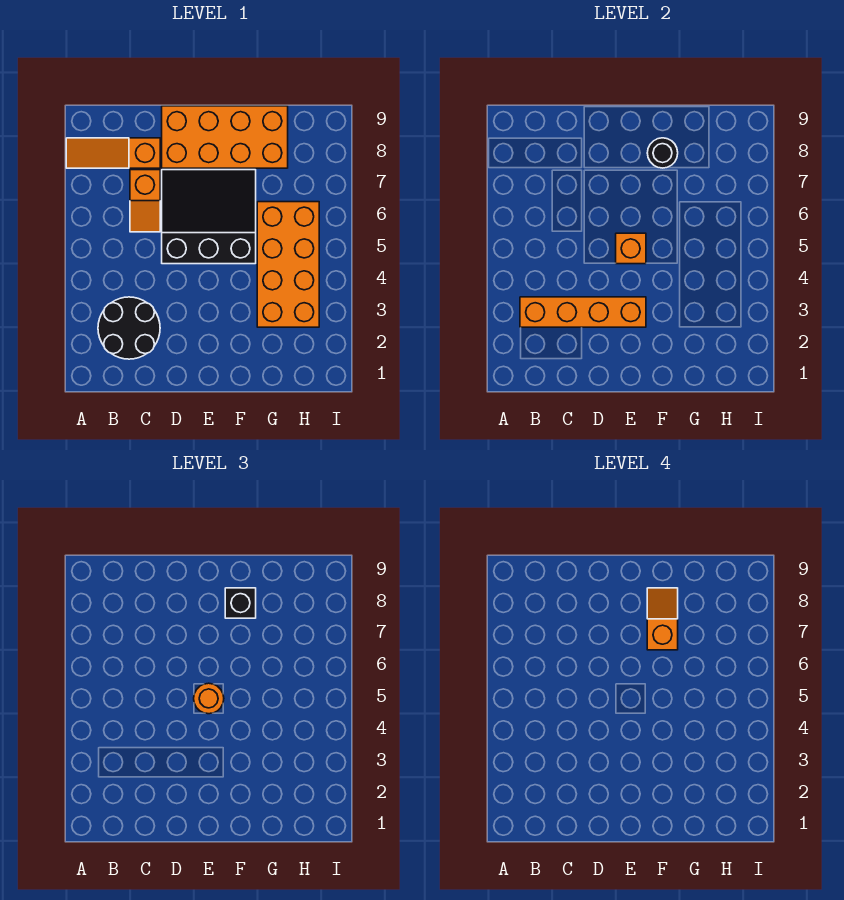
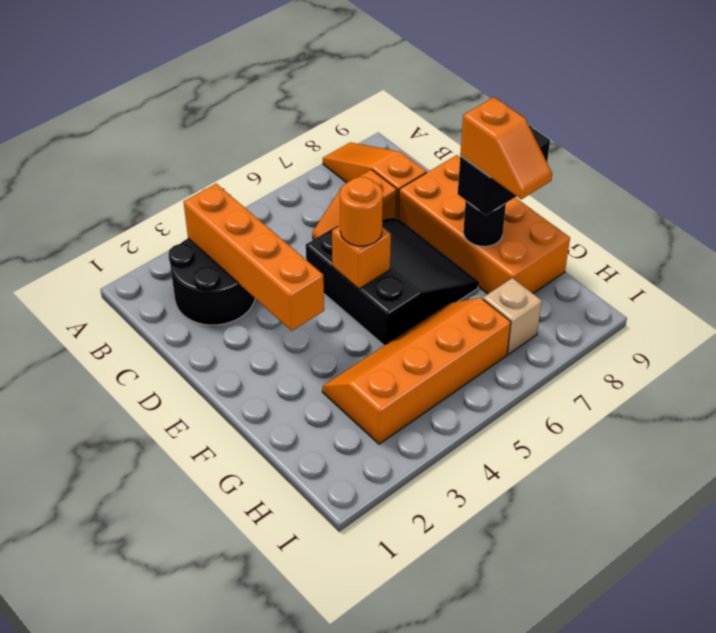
orange slope F7:F8 level 4 top 7 -> orange slope F8:G8 level 4 top F
black brick F8 level 3 -> black brick F8:F9 level 3
orange brick G3:H6 level 1 -> orange slope G3:H6 level 1 top H
none -> tan brick H7 level 1

